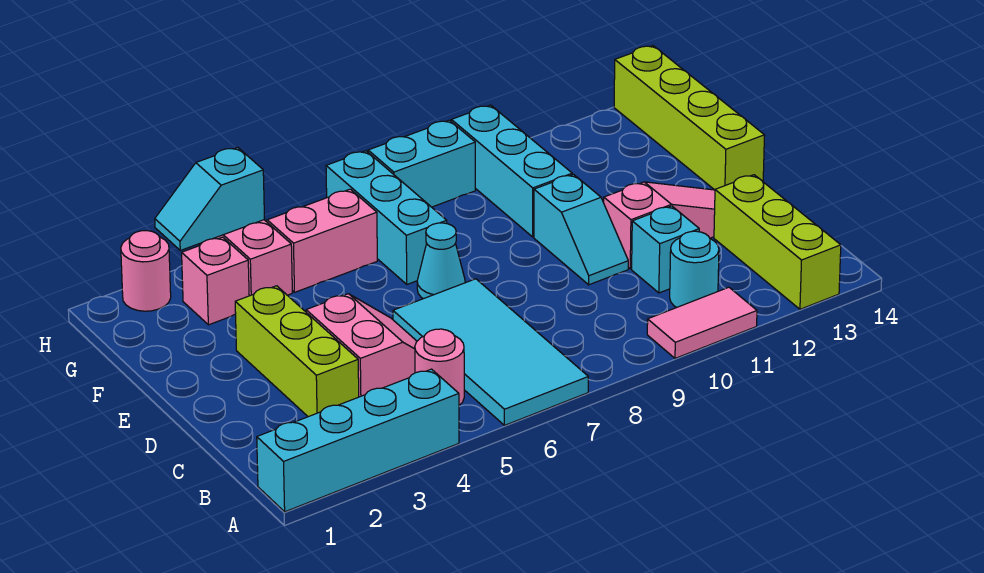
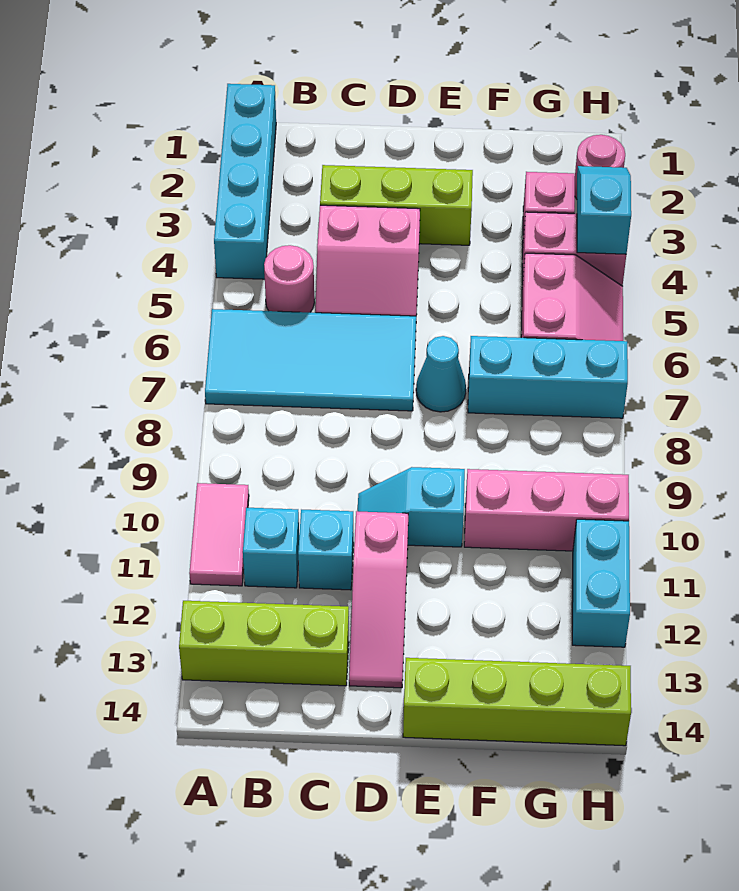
cyan round brick B11 level 1 -> cyan brick B11 level 1
cyan brick F10:H10 level 1 -> pink brick F10:H10 level 1
cyan brick H8:H9 level 1 -> cyan brick H11:H12 level 1

